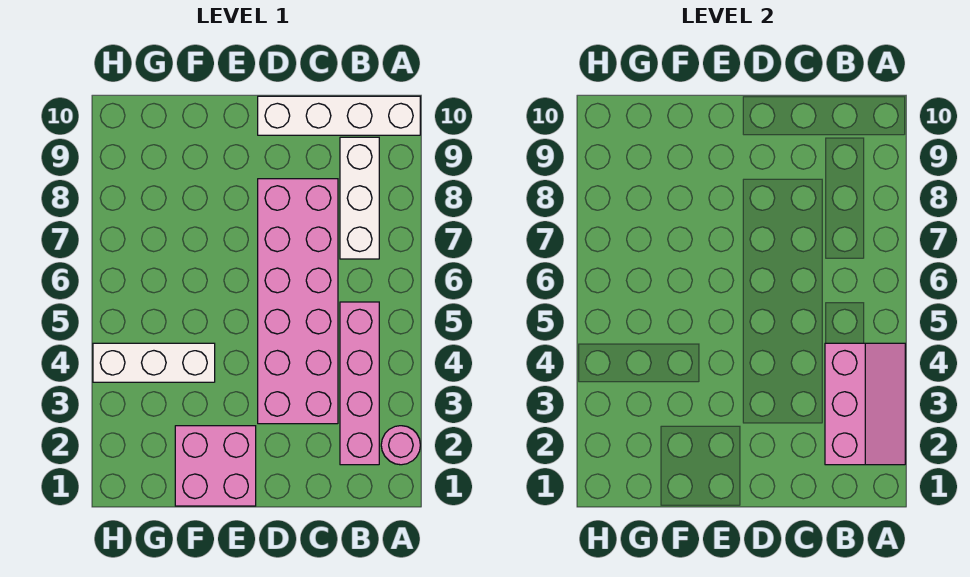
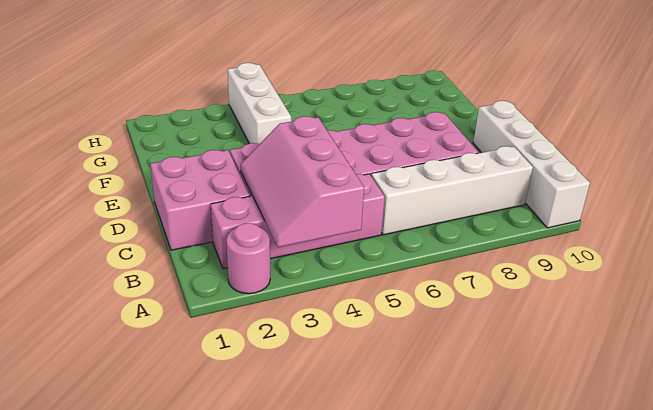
pink slope A2:B4 level 2 top B -> pink slope A3:C4 level 2 top 4
white brick B7:B9 level 1 -> white brick B6:B9 level 1
pink brick E1:F2 level 1 -> pink brick C1:D2 level 1

